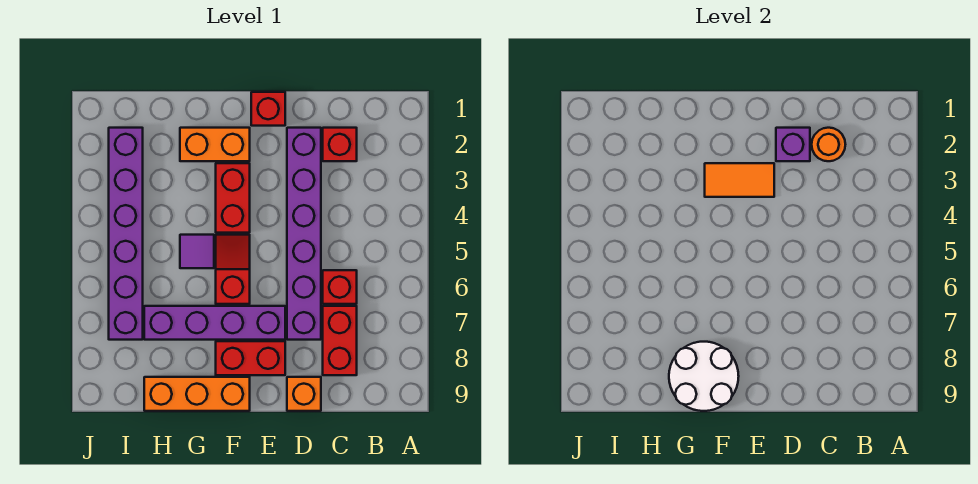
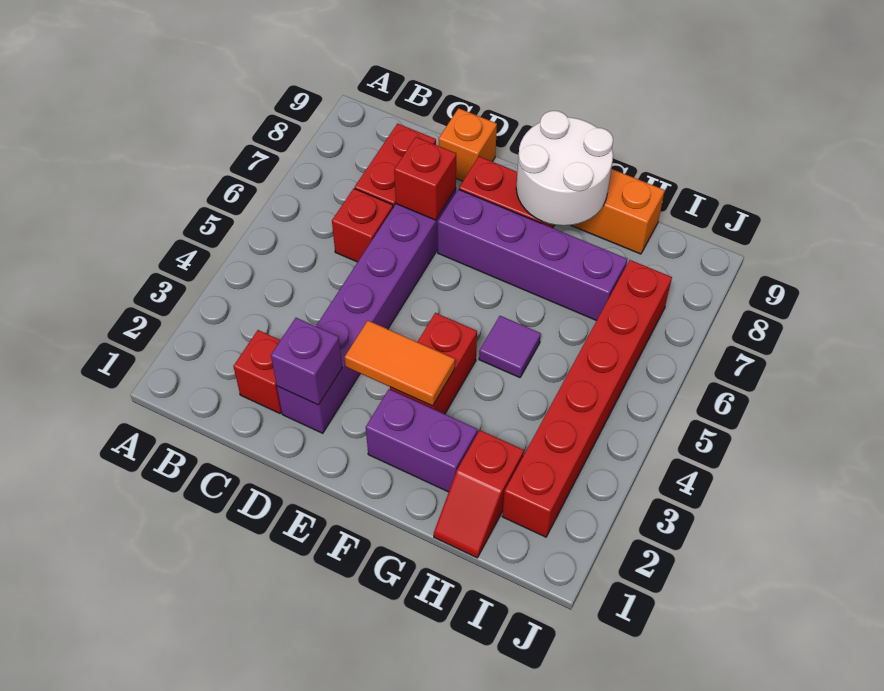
orange round brick C2 level 2 -> none
red brick E1 level 1 -> red brick D7 level 2
orange brick F2:G2 level 1 -> purple brick F2:G2 level 1
red slope F5:F6 level 1 top 6 -> red slope H1:H2 level 1 top 2
purple brick I2:I7 level 1 -> red brick I2:I7 level 1

